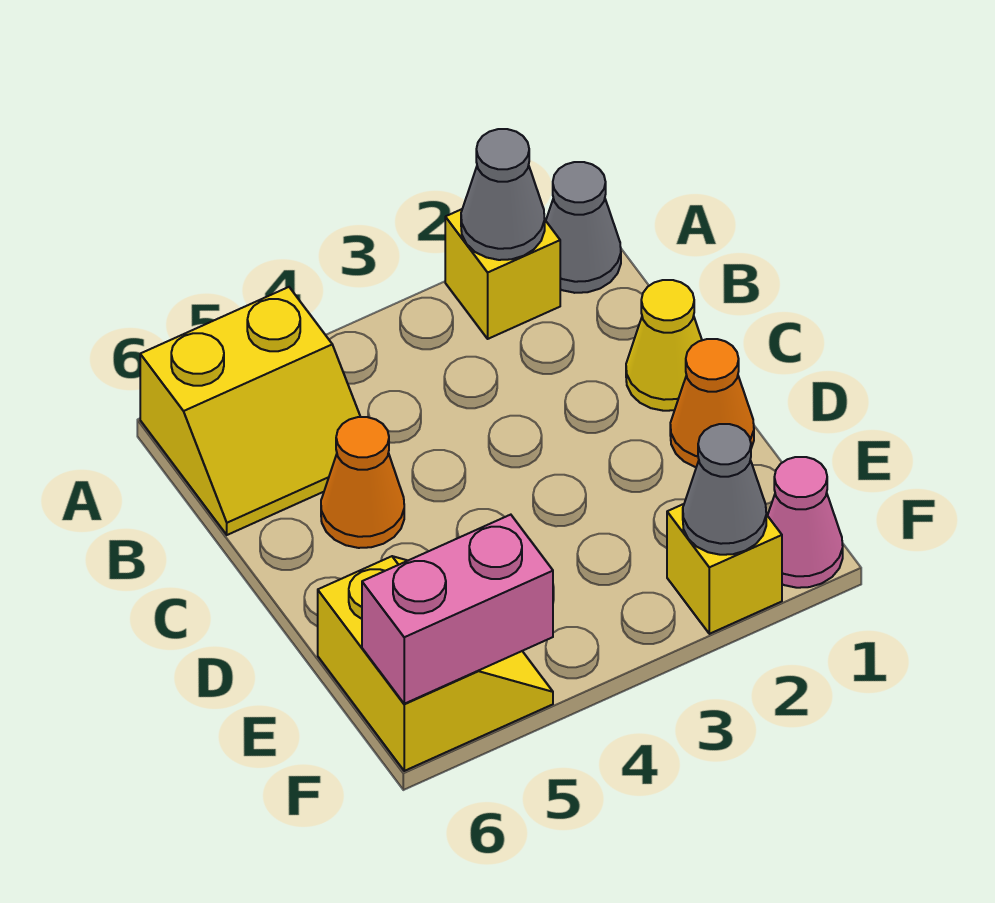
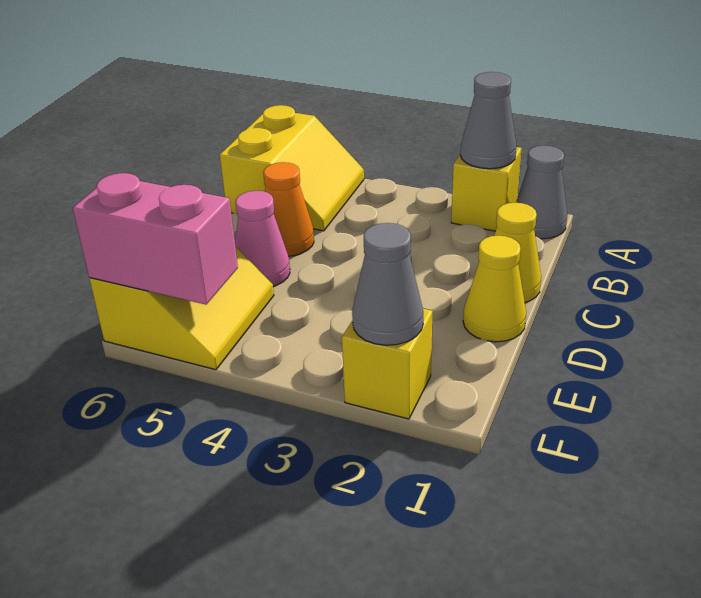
yellow slope A5:B6 level 1 top A -> yellow slope A5:B6 level 1 top 6
orange cone D1 level 1 -> yellow cone D1 level 1
pink cone F1 level 1 -> pink cone D5 level 1

